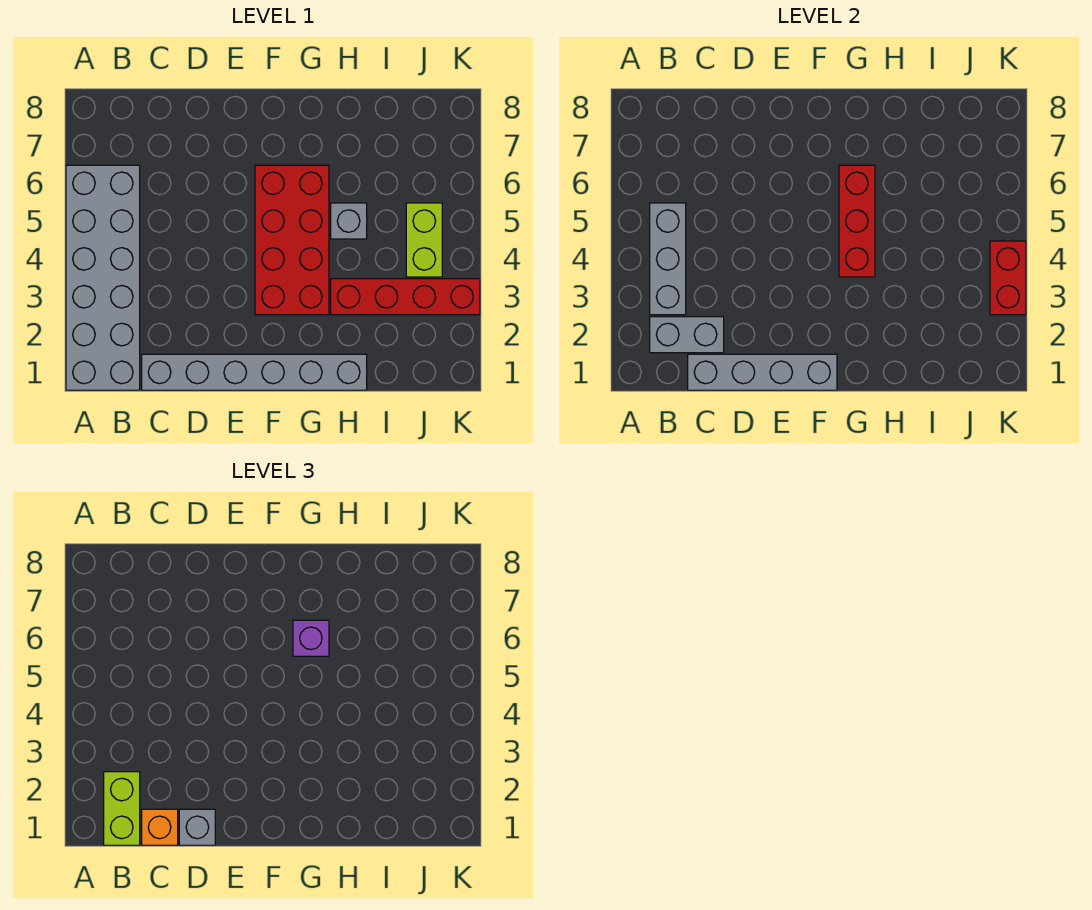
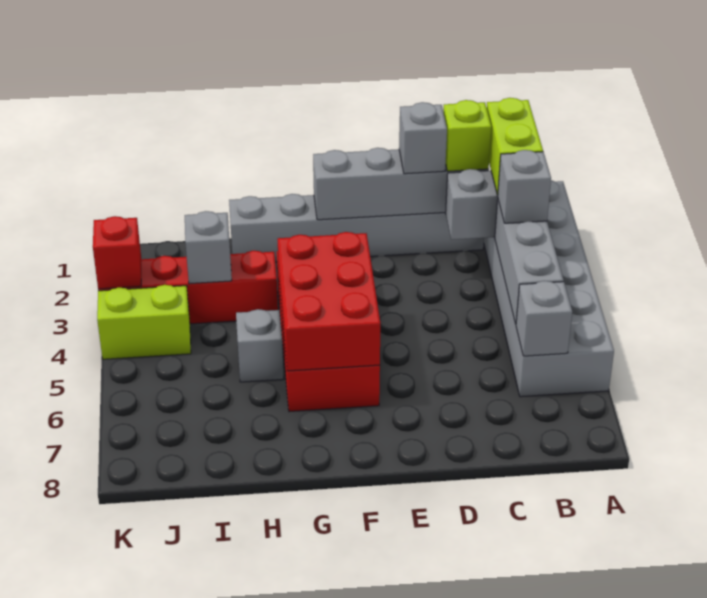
none -> grey brick B3 level 3
none -> grey brick B6 level 2
orange brick C1 level 3 -> lime brick C1 level 3
red brick G4:G6 level 2 -> red brick F4:G6 level 2
purple brick G6 level 3 -> none
none -> grey brick I3 level 2
lime brick J4:J5 level 1 -> lime brick J4:K4 level 1
red brick K3:K4 level 2 -> red brick K3 level 2

